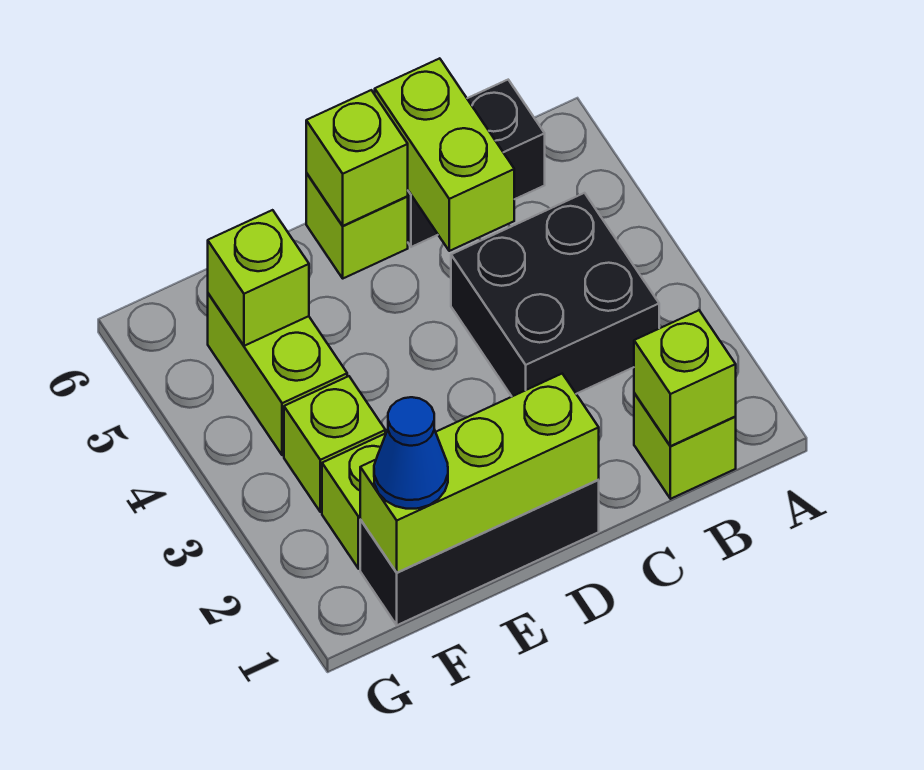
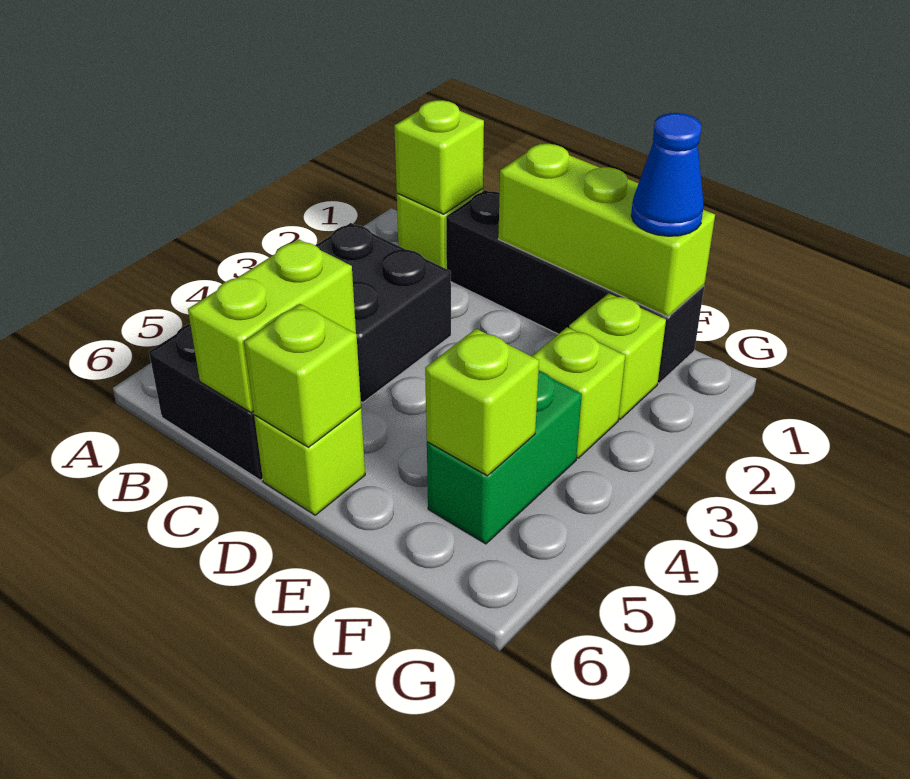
black brick D1:F1 level 1 -> black brick C1:F1 level 1
lime brick F4:F5 level 1 -> green brick F4:F5 level 1

